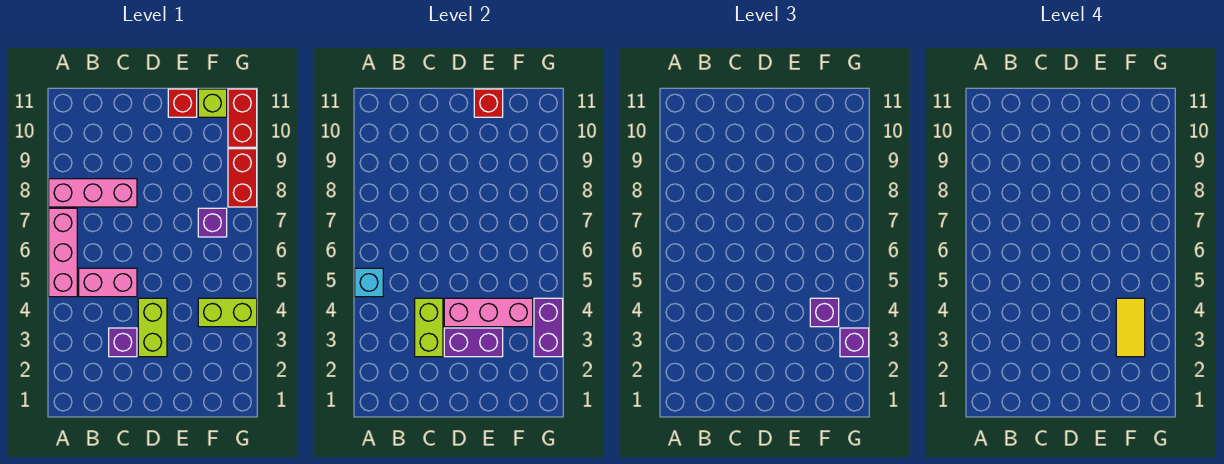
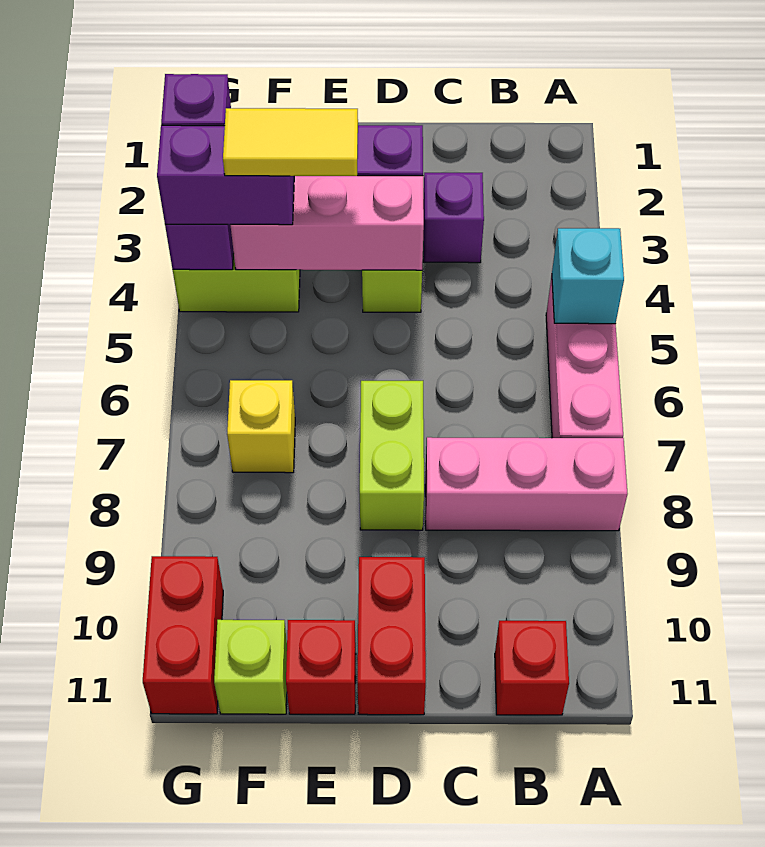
pink brick B5:C5 level 1 -> none
lime brick C3:C4 level 2 -> lime brick D7:D8 level 1
red brick E11 level 2 -> red brick B11 level 1
yellow tile F3:F4 level 4 -> yellow tile E4:F4 level 4
purple brick F4 level 3 -> purple brick F4:G4 level 3
purple brick F7 level 1 -> yellow brick F7 level 1
red brick G8:G9 level 1 -> red brick D10:D11 level 1

